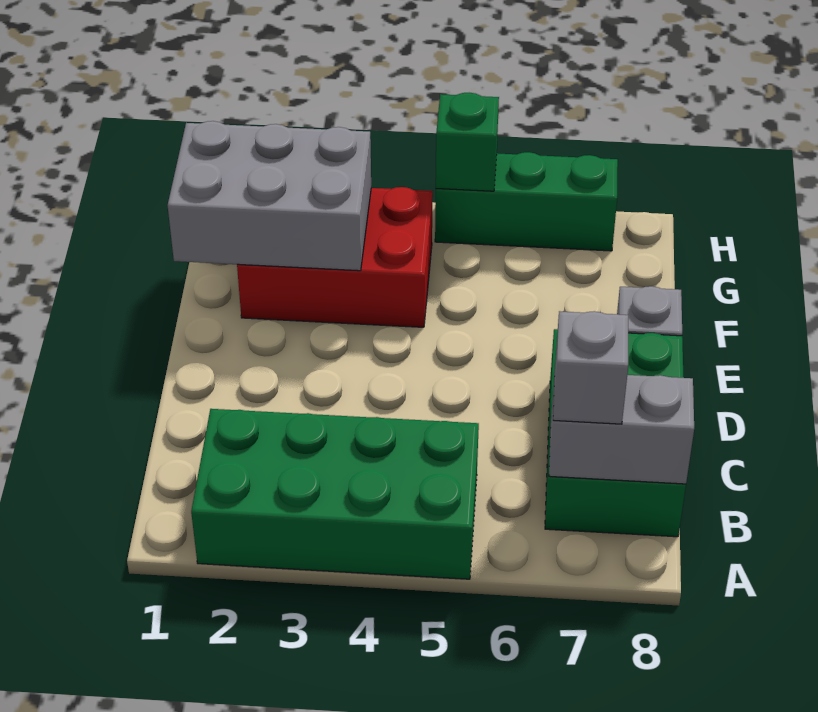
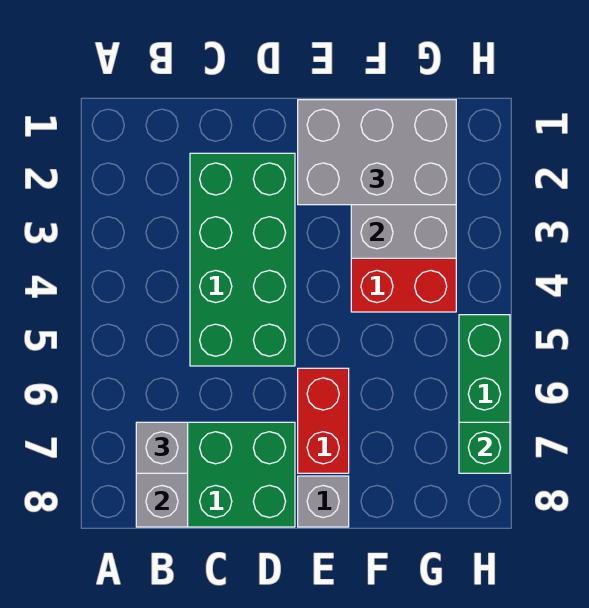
green brick A2:B5 level 1 -> green brick C2:D5 level 1
none -> grey brick E1:G2 level 3
none -> red brick E6:E7 level 1
green brick H5 level 2 -> green brick H7 level 2

